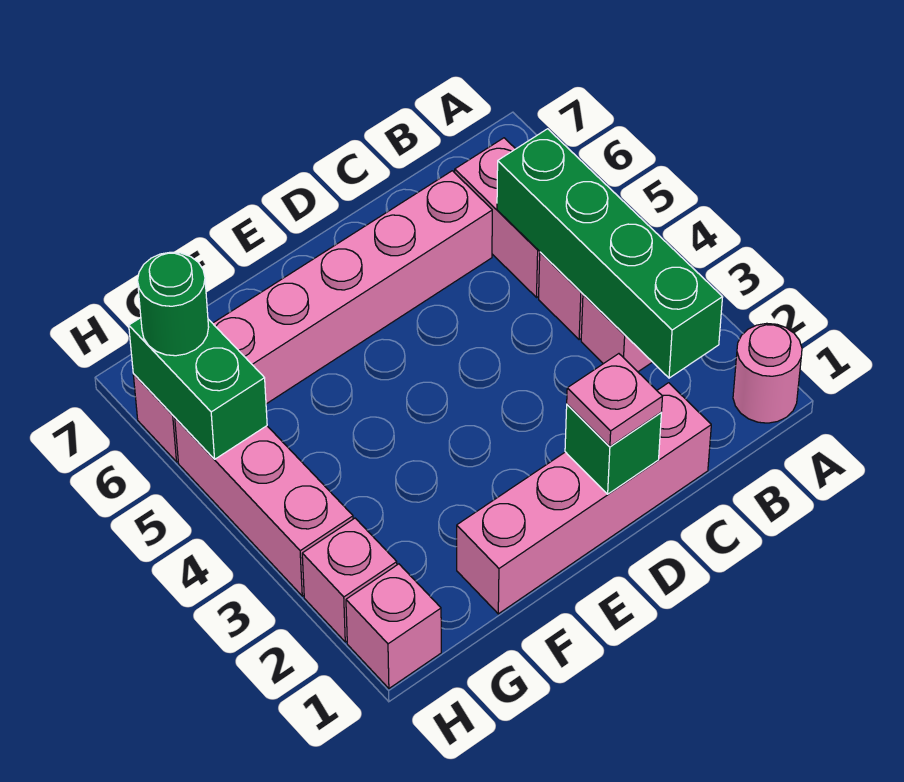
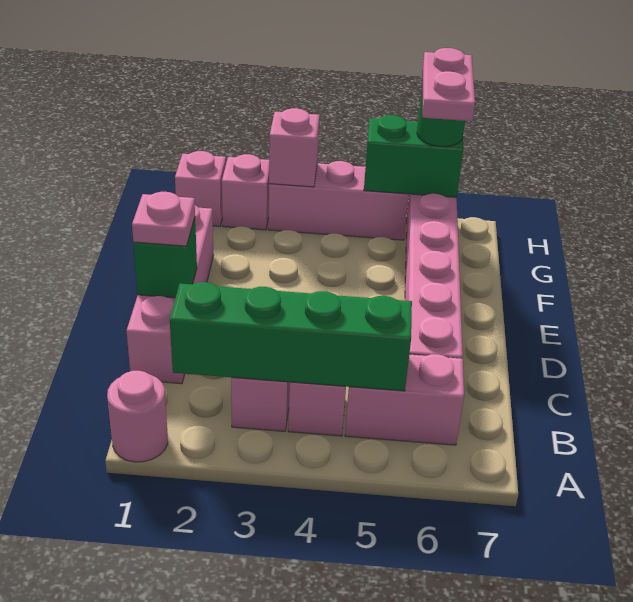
none -> pink plate G6:H6 level 4
none -> pink brick H3 level 2

